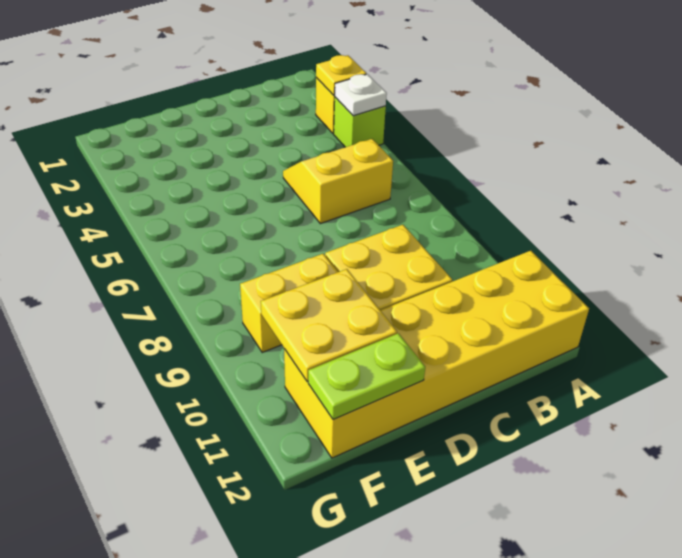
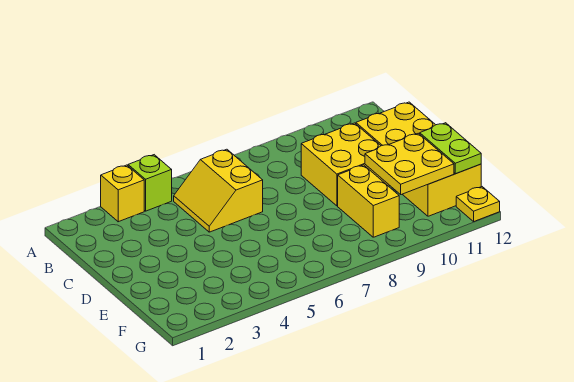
yellow plate A3 level 2 -> yellow plate G12 level 1
white plate A4 level 2 -> none
yellow brick A11:F12 level 1 -> yellow brick C11:F12 level 1

